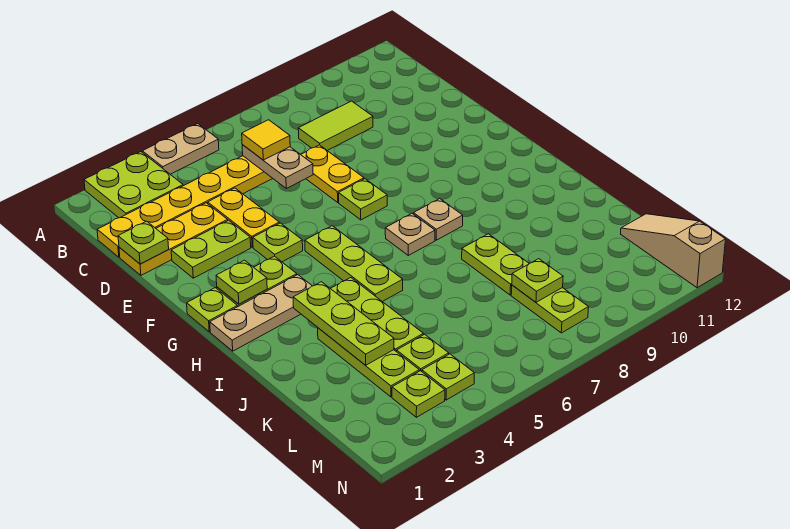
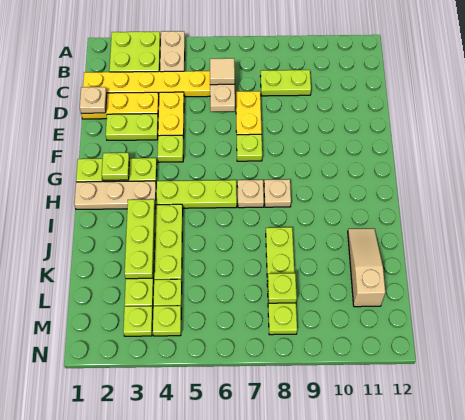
tan plate A4:A5 level 1 -> tan plate A4:B4 level 1
yellow tile C6 level 3 -> tan tile C6 level 3
lime tile C8:C9 level 1 -> lime plate C8:C9 level 1
lime plate D1 level 2 -> tan plate D1 level 2
lime plate G5:I5 level 1 -> lime plate H4:H6 level 1
tan slope L12:N12 level 1 top N -> tan slope J11:L11 level 1 top L

